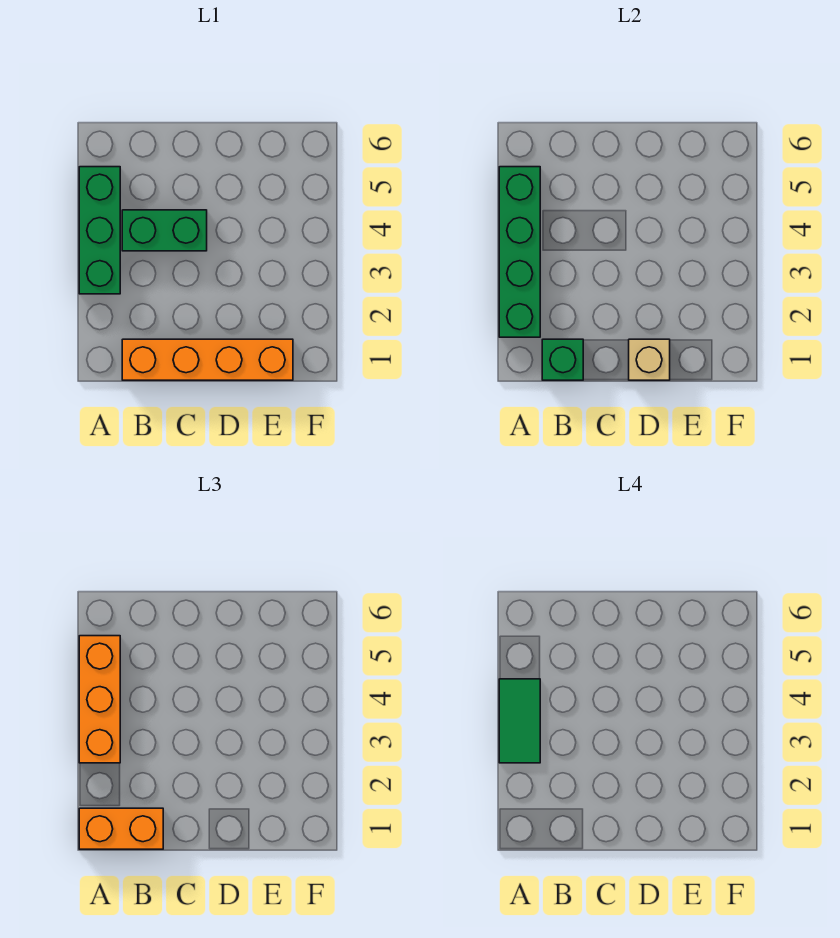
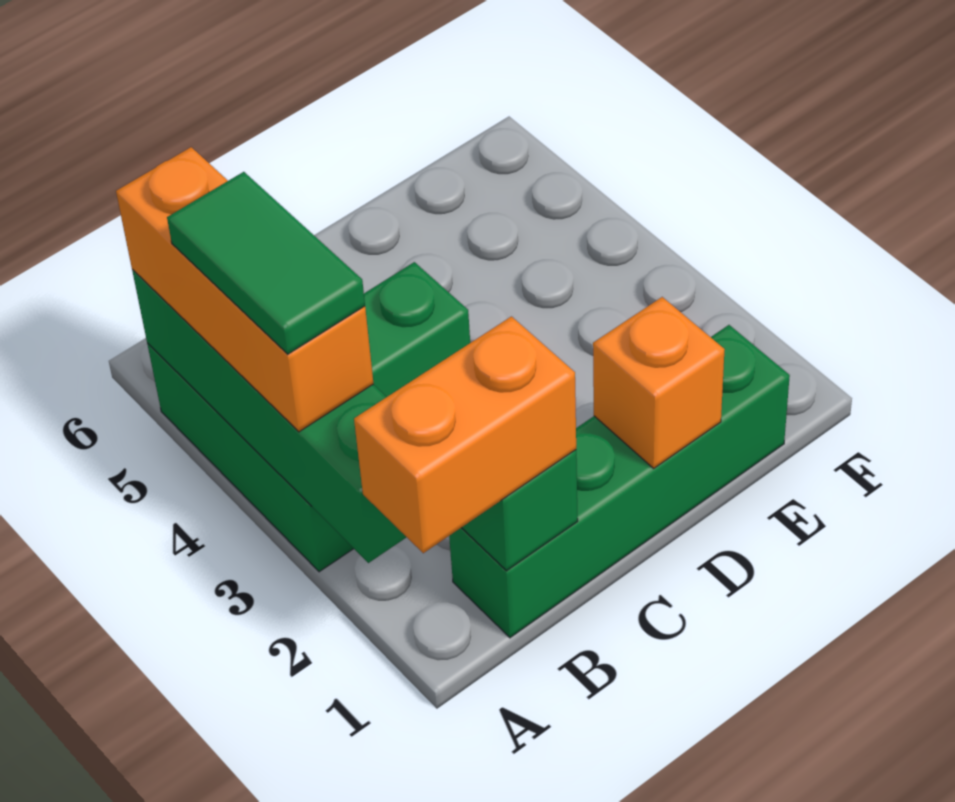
orange brick B1:E1 level 1 -> green brick B1:E1 level 1
tan brick D1 level 2 -> orange brick D1 level 2

